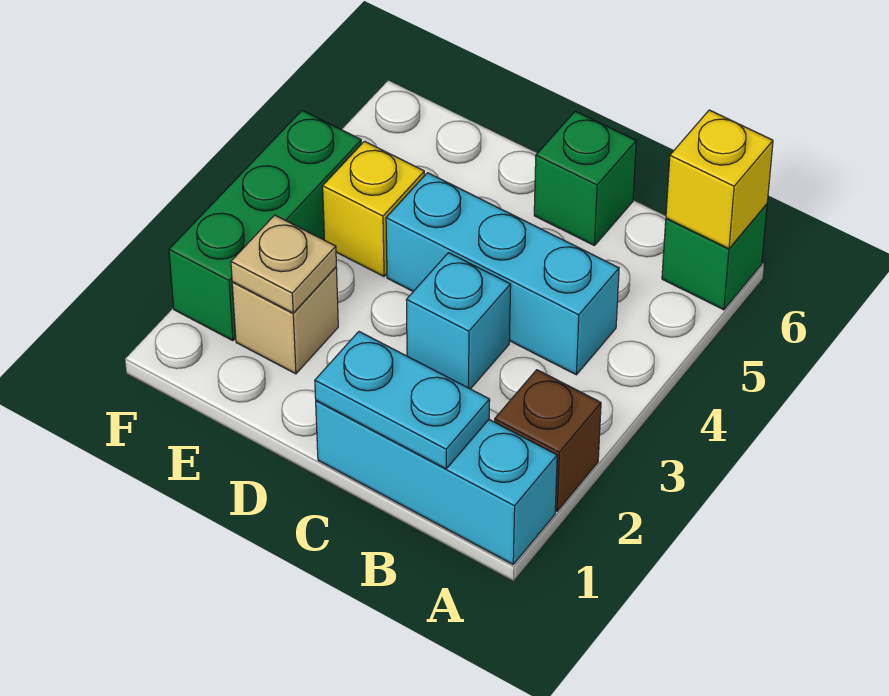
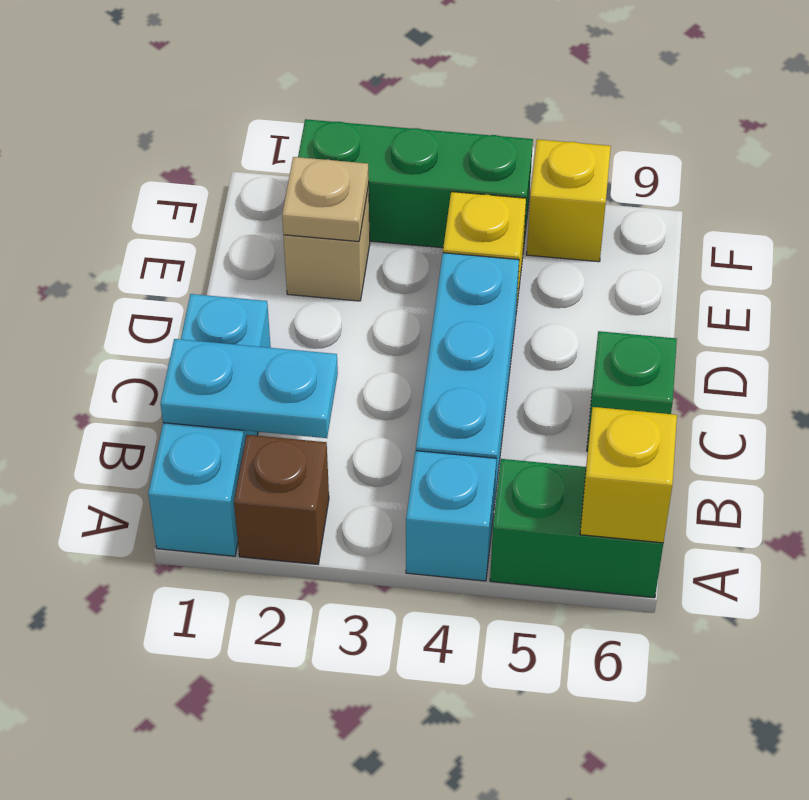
green brick A6 level 1 -> green brick A5:A6 level 1
cyan plate B1:C1 level 2 -> cyan plate B1:B2 level 2
cyan brick C3 level 1 -> cyan brick A4 level 1
none -> yellow brick F5 level 1

